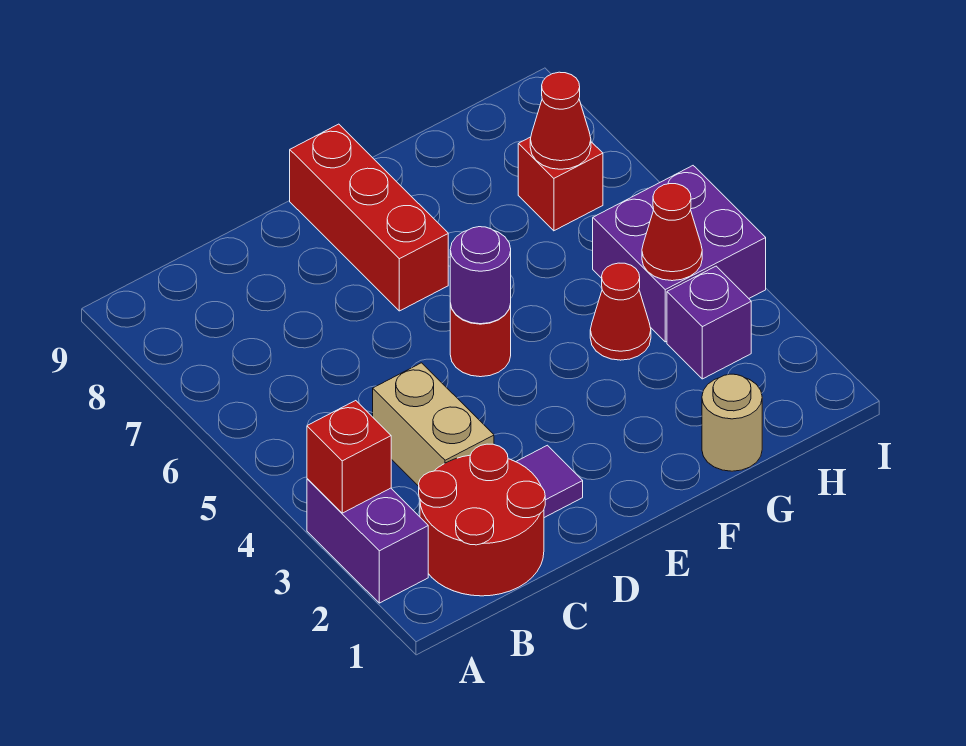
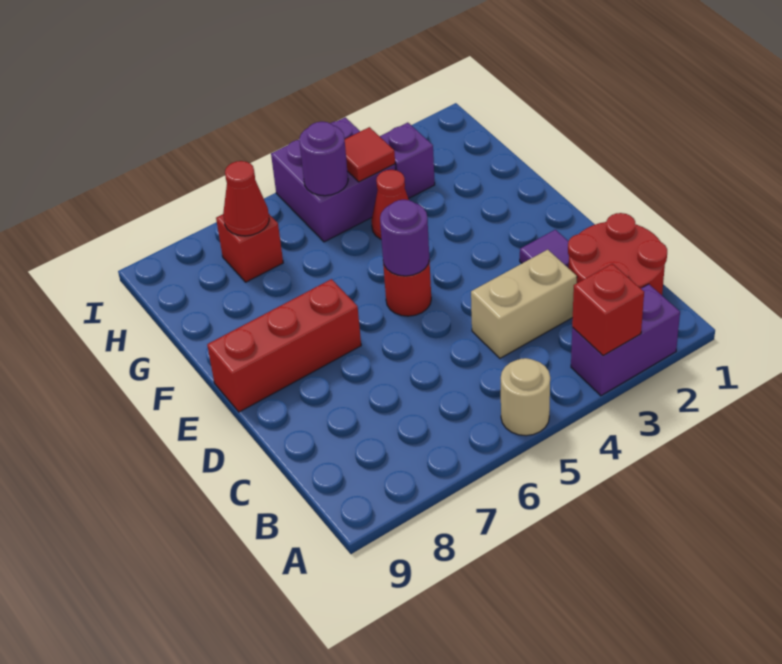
tan round brick G1 level 1 -> tan round brick A5 level 1
red cone H4 level 2 -> red tile H4 level 2
none -> purple round brick H5 level 2

